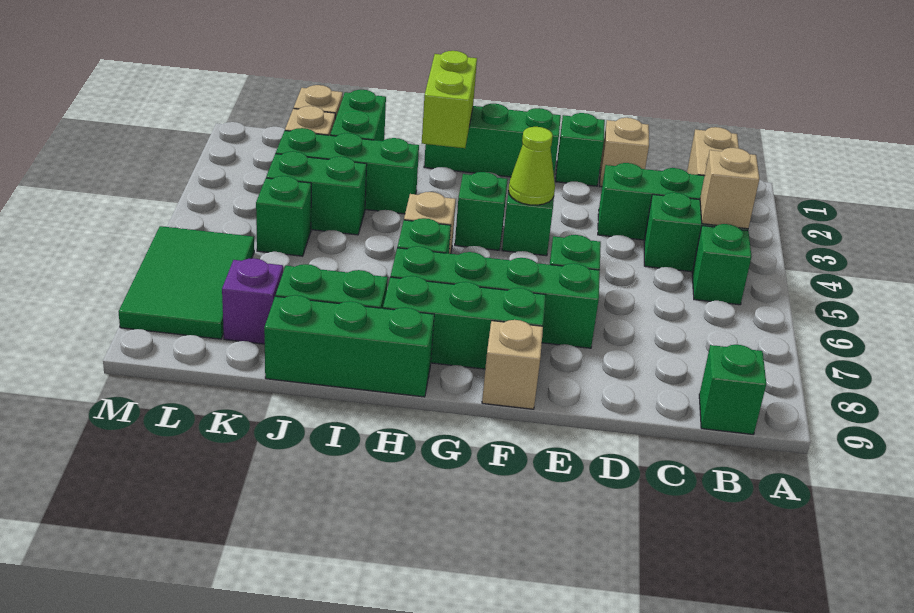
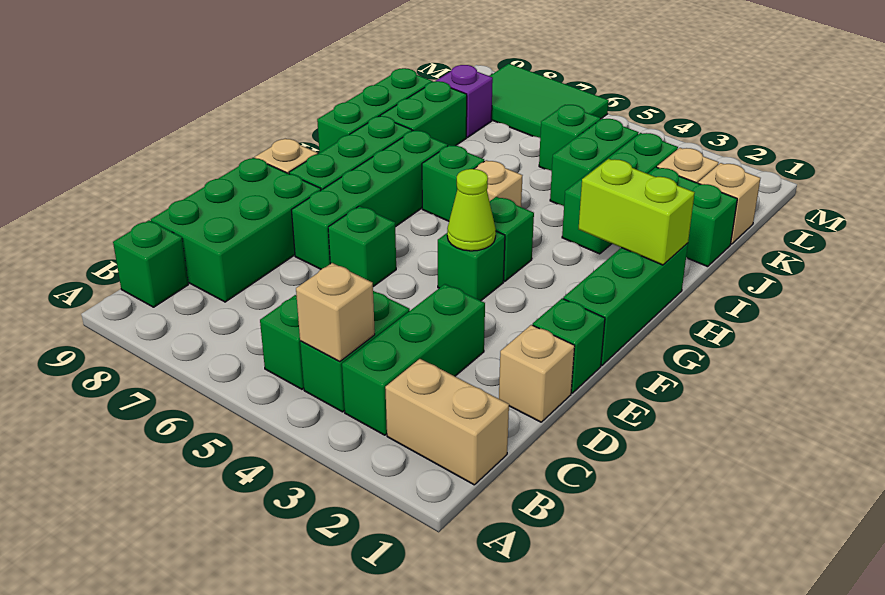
none -> green brick C8:E9 level 1

